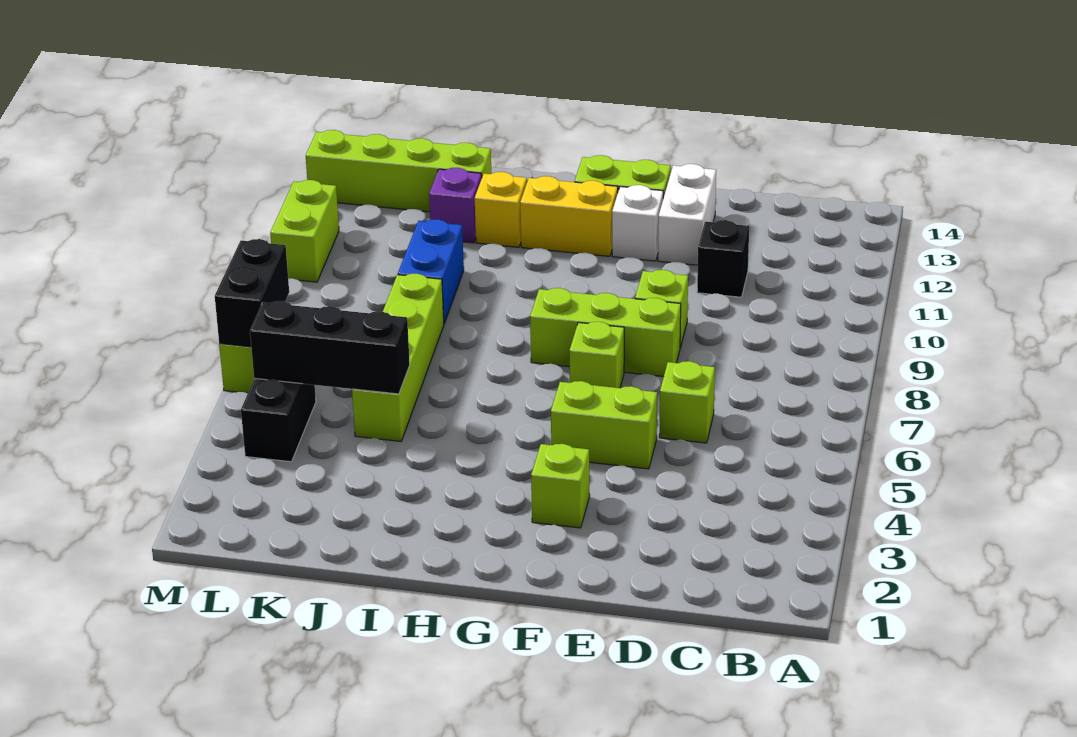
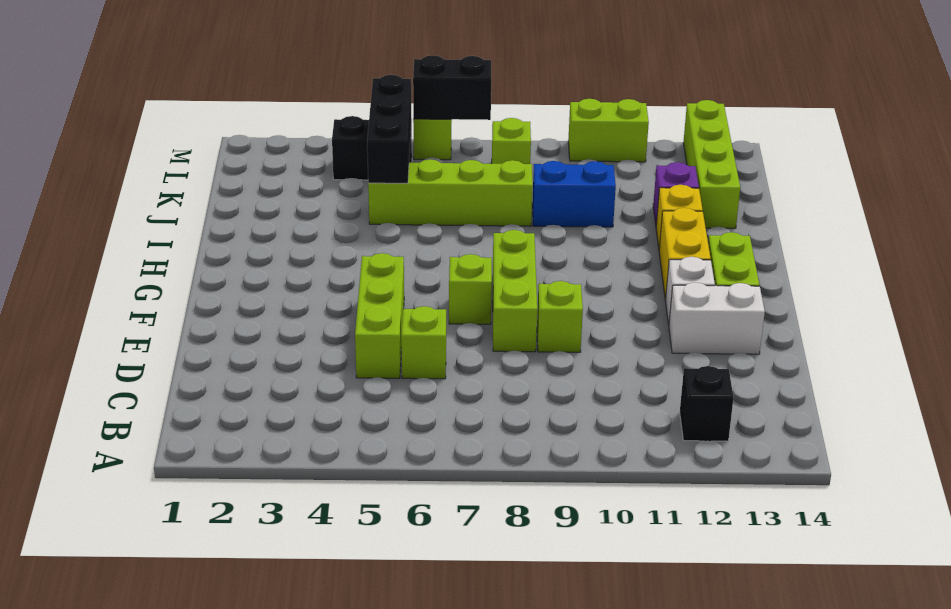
black brick D11 level 1 -> black brick B12 level 1
lime brick E5:F5 level 1 -> lime brick D5:F5 level 1
lime brick F3 level 1 -> lime brick L8 level 1

